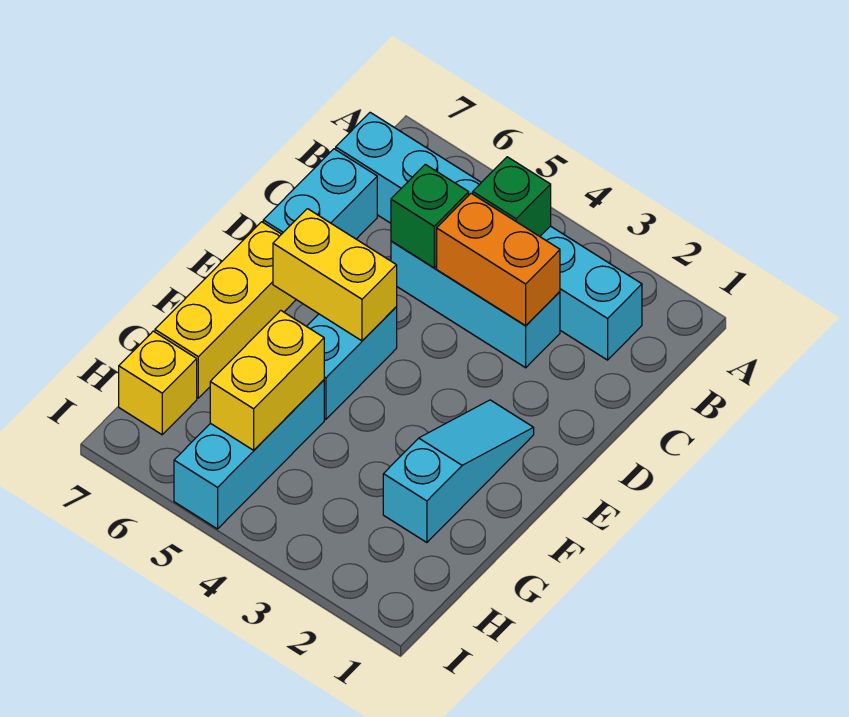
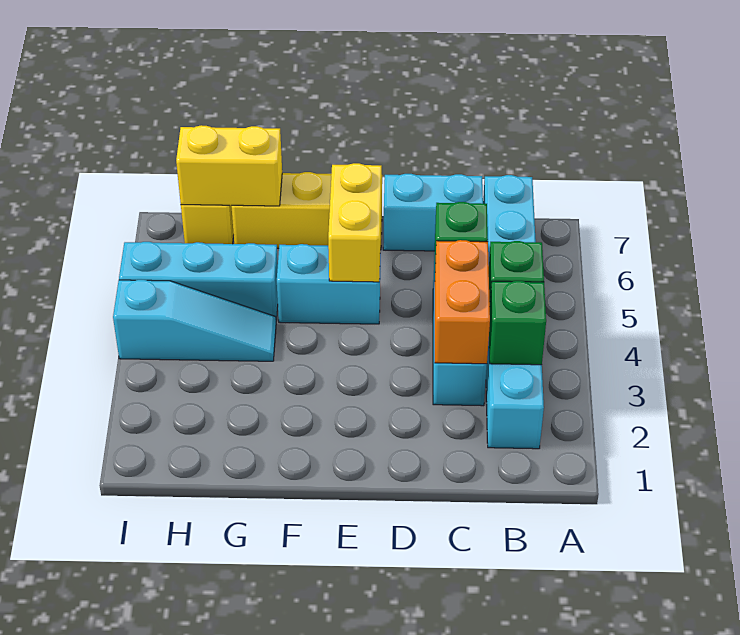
none -> green brick B3 level 2
cyan slope E2:G2 level 1 top G -> cyan slope G4:I4 level 1 top I
yellow brick G5:H5 level 2 -> yellow brick G7:H7 level 2

